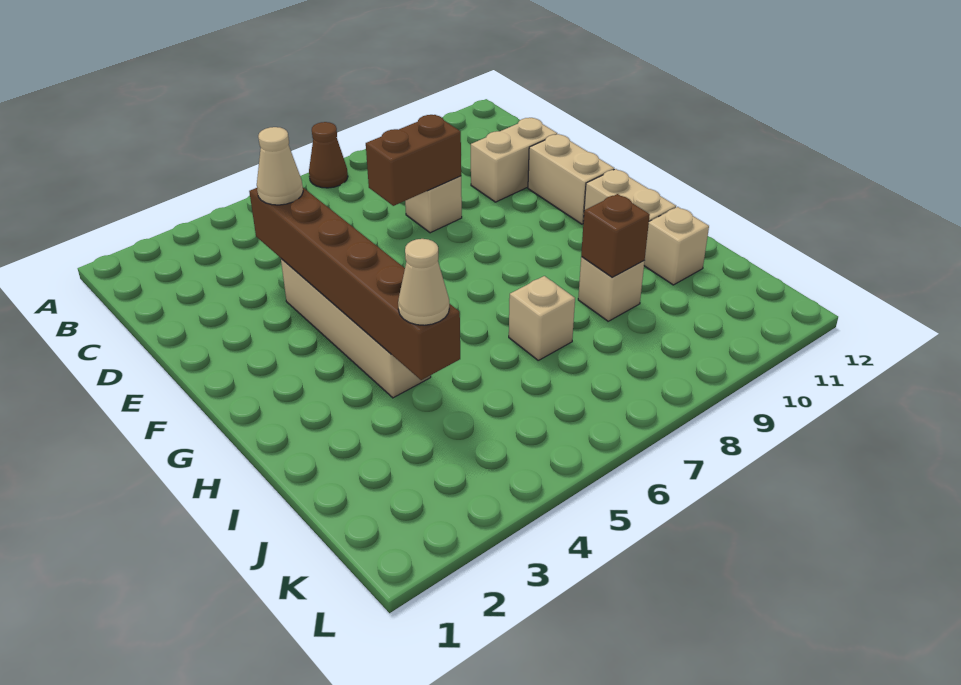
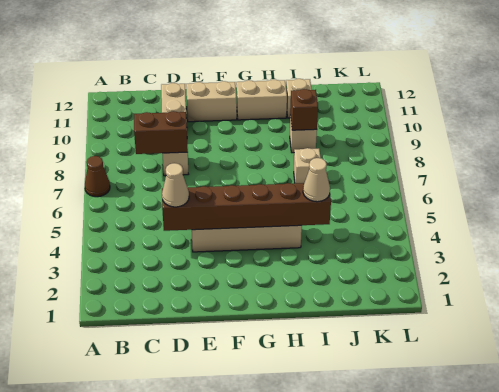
brown brick D7:D8 level 2 -> brown brick C8:D8 level 2

